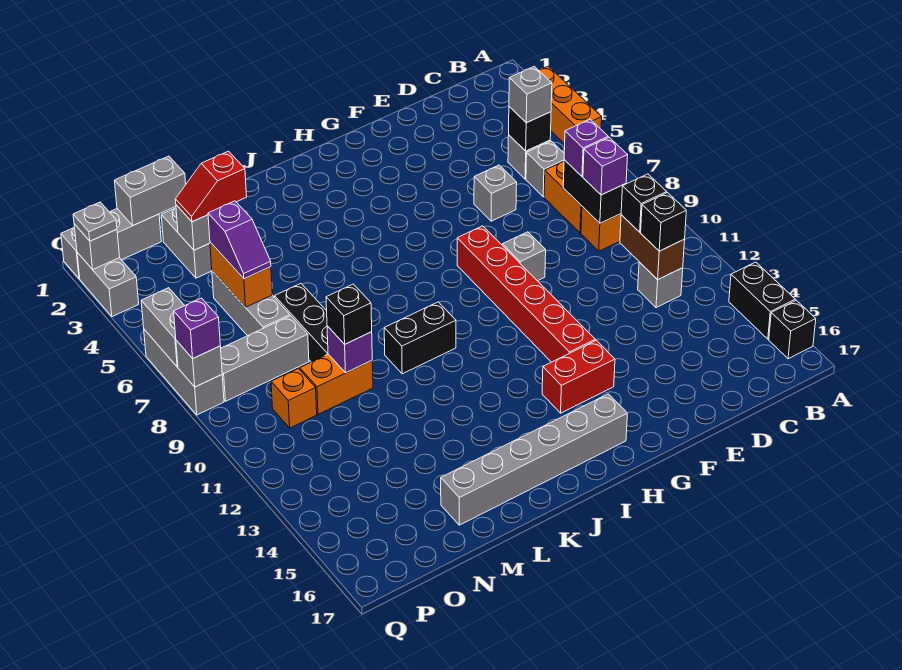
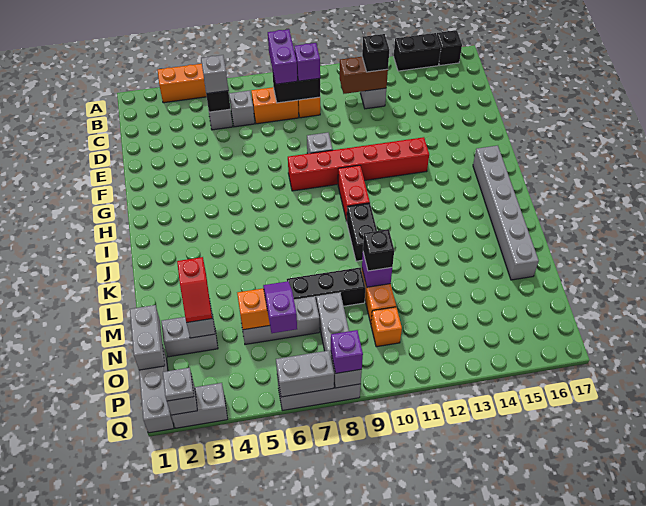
purple brick C8 level 3 -> purple brick B8:C8 level 3
black brick C11 level 3 -> none
grey brick E6 level 1 -> none
red brick G14:H14 level 1 -> red brick H10:I10 level 1
purple slope N5:N6 level 3 top 5 -> purple slope N6:O6 level 3 top O

